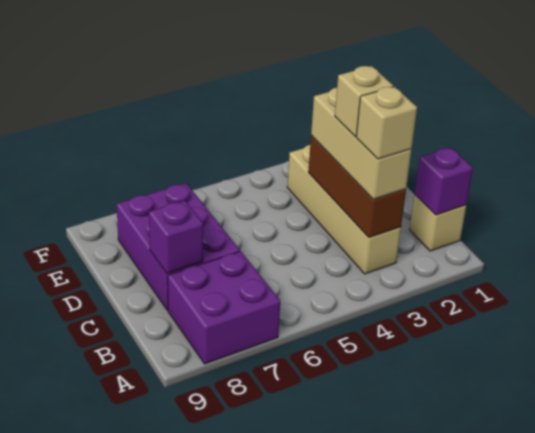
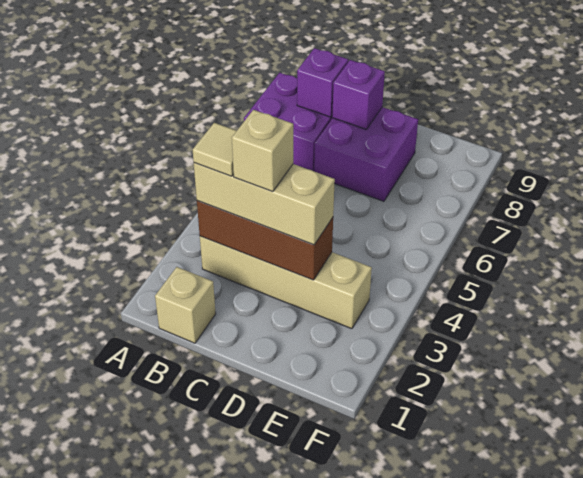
purple brick B1 level 2 -> purple brick B8 level 2
tan brick B3 level 4 -> tan tile B3 level 4
purple brick C7:E8 level 1 -> purple brick C7:D8 level 1

